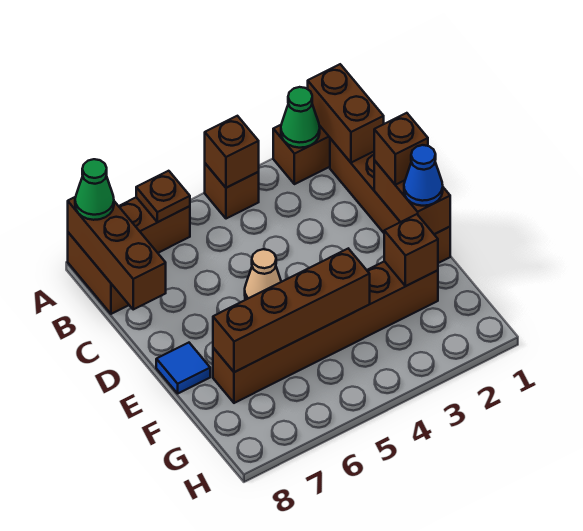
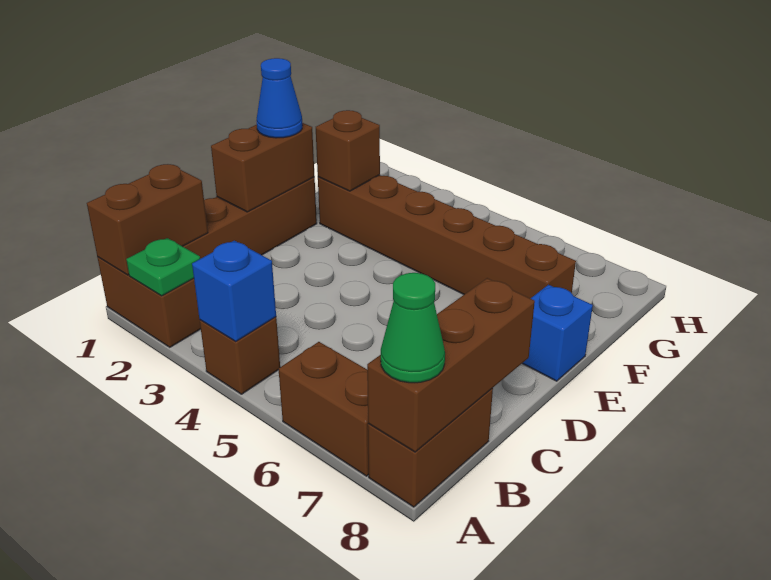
green cone A2 level 2 -> green plate A2 level 2
brown brick A4 level 2 -> blue brick A4 level 2
brown plate A6 level 2 -> none
brown brick D1 level 3 -> none
tan cone D5 level 1 -> none
blue tile E8 level 1 -> blue brick E8 level 1
brown brick F4:F7 level 2 -> none

